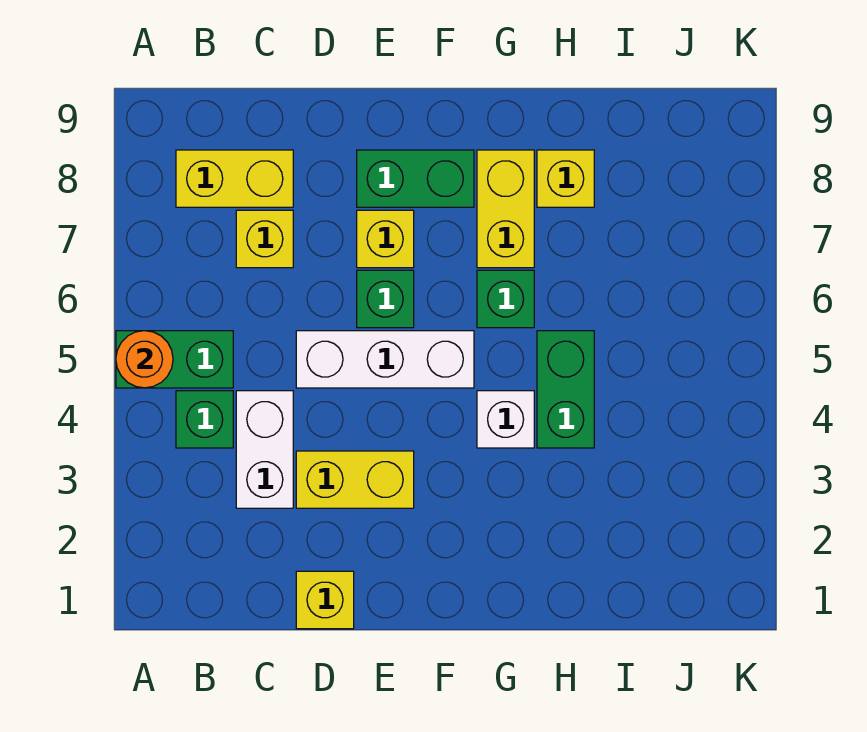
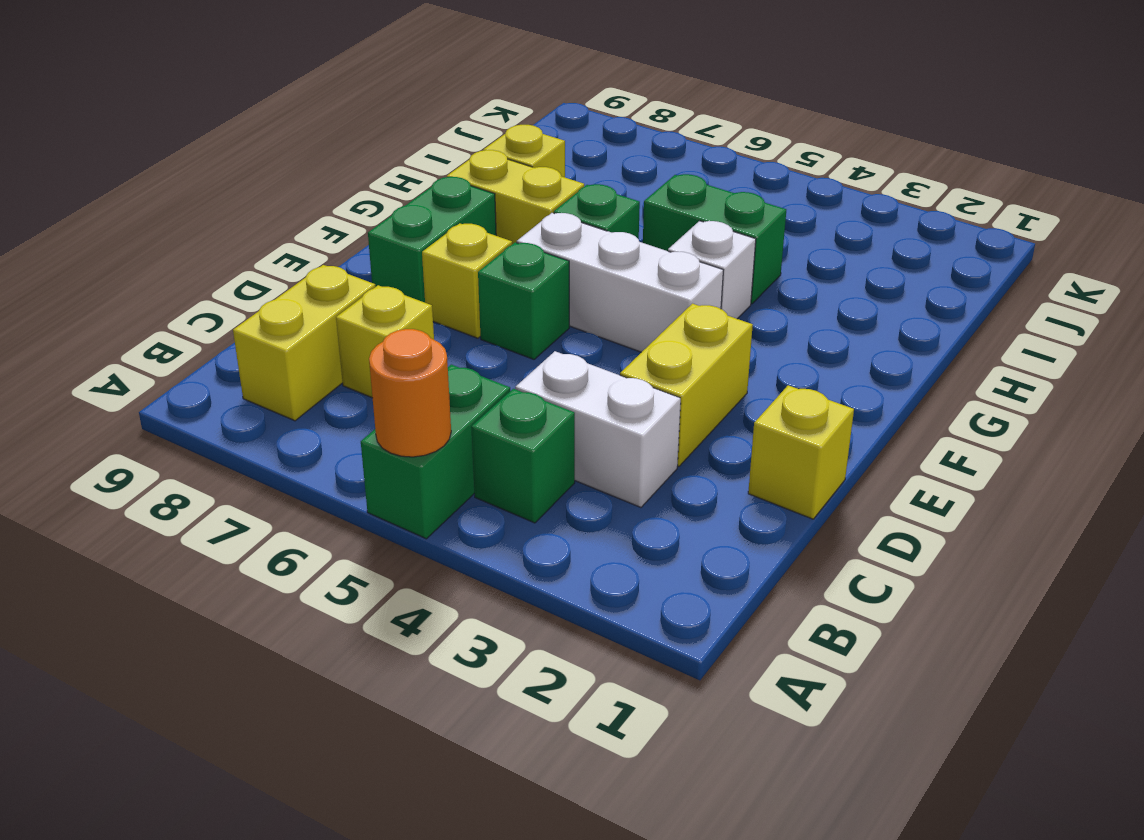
white brick D5:F5 level 1 -> white brick F4:F6 level 1

